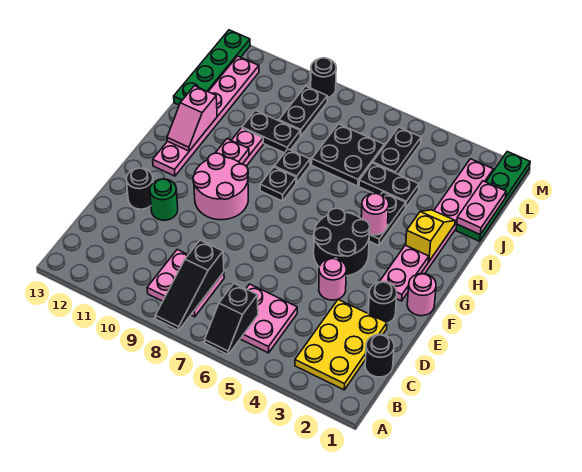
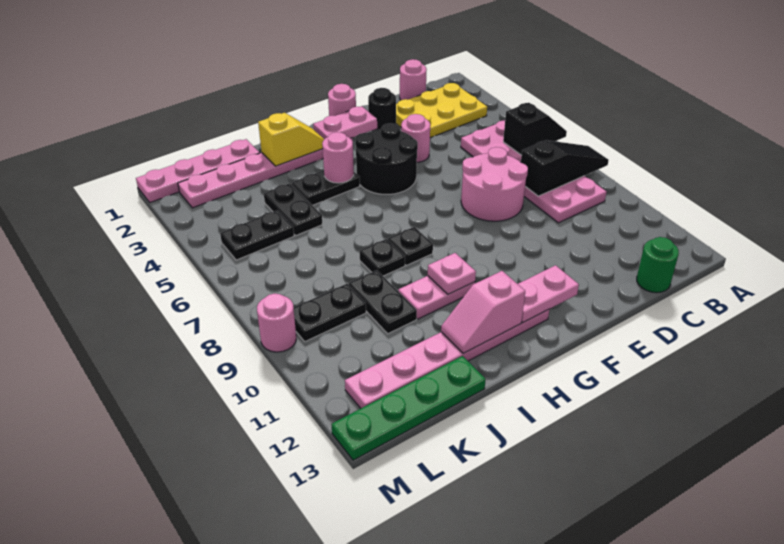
black round brick C1 level 1 -> pink round brick C1 level 1
green round brick E11 level 1 -> green round brick C13 level 1
black round brick E12 level 1 -> none
pink round brick F9:G10 level 1 -> pink round brick D7:E8 level 1
yellow slope H2:I2 level 2 top H -> yellow slope H2:I2 level 2 top I
pink slope H12:I12 level 2 top I -> pink slope H12:I12 level 2 top H
green plate J1:M1 level 1 -> pink plate J1:M1 level 1
pink plate J1:K1 level 2 -> pink plate F12:G12 level 2
black plate J6:K7 level 1 -> none
black round brick M9 level 1 -> pink round brick M9 level 1

